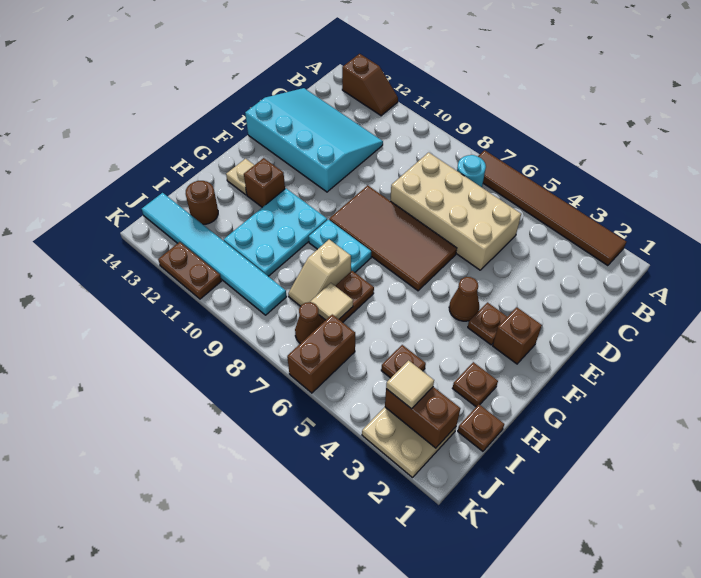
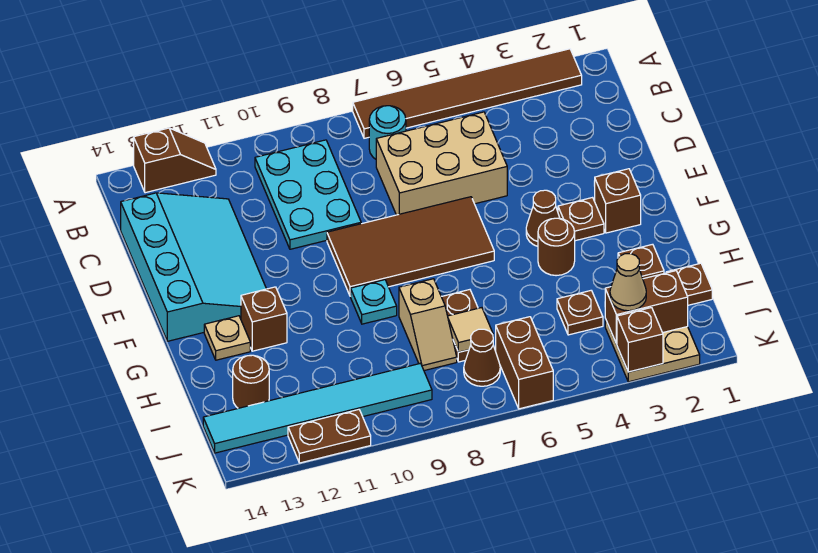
tan brick C5:D8 level 1 -> tan brick C5:D7 level 1
cyan slope C11:E14 level 1 top E -> cyan slope C12:F14 level 1 top 14
none -> brown round brick G4 level 1
cyan plate G8:G9 level 1 -> cyan plate G9 level 1
cyan plate G10:I11 level 1 -> cyan plate B9:D10 level 1
tan tile J3 level 3 -> tan cone J3 level 3
none -> brown brick K3 level 2

